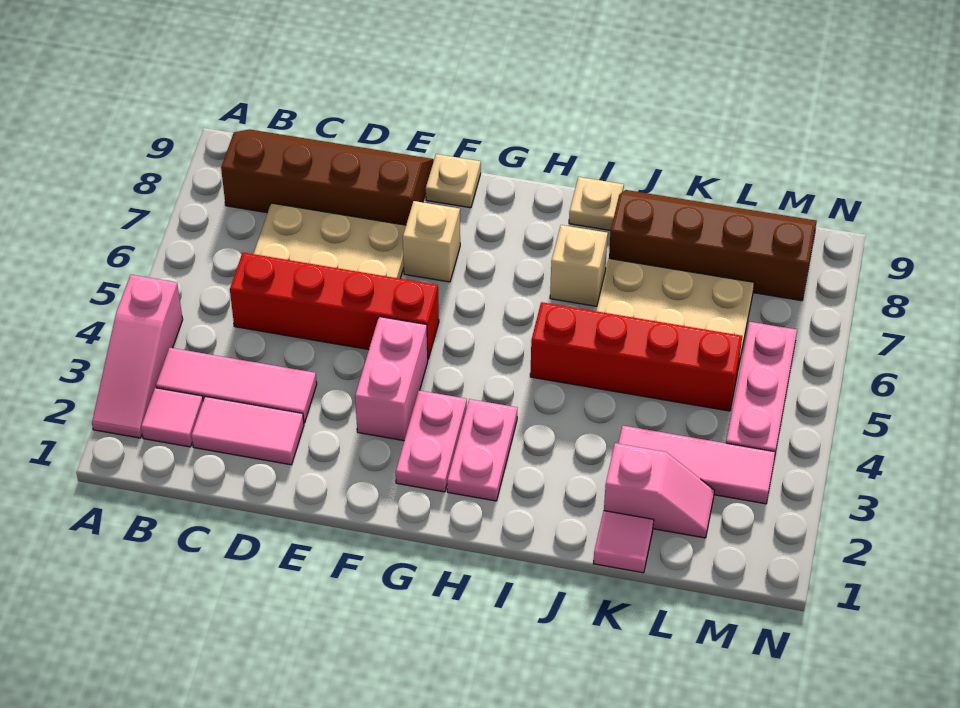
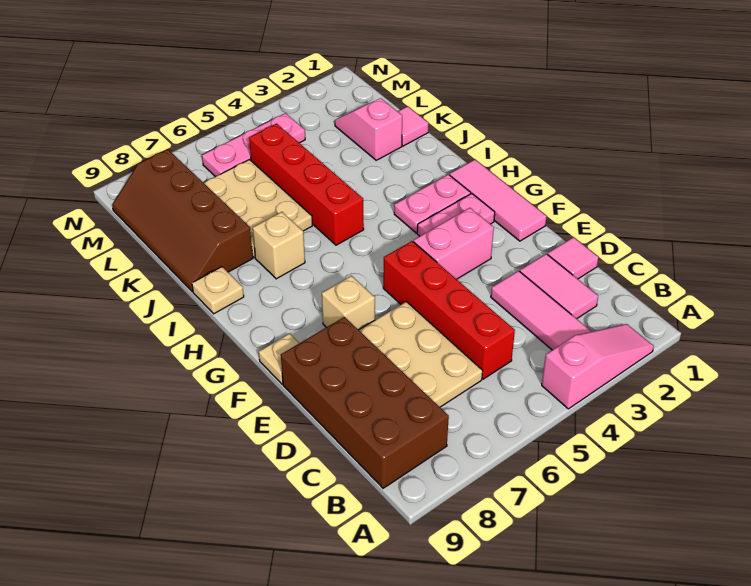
pink tile B2 level 1 -> pink tile D1 level 1
brown slope B8:E9 level 1 top 8 -> brown brick B8:E9 level 1
pink tile K3:M3 level 1 -> pink tile F1:H1 level 1

